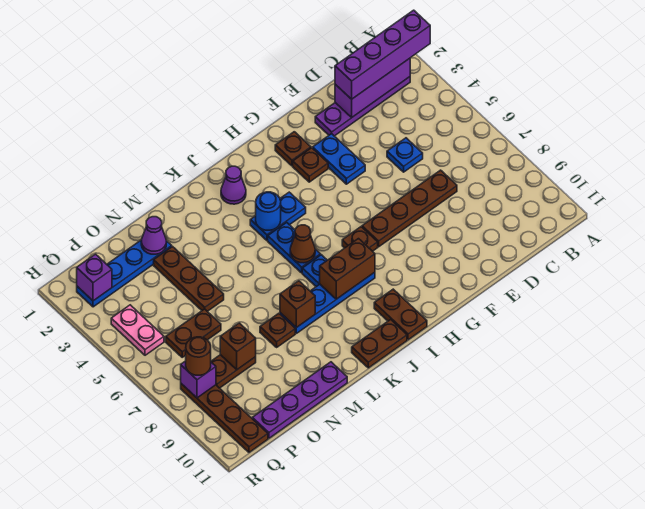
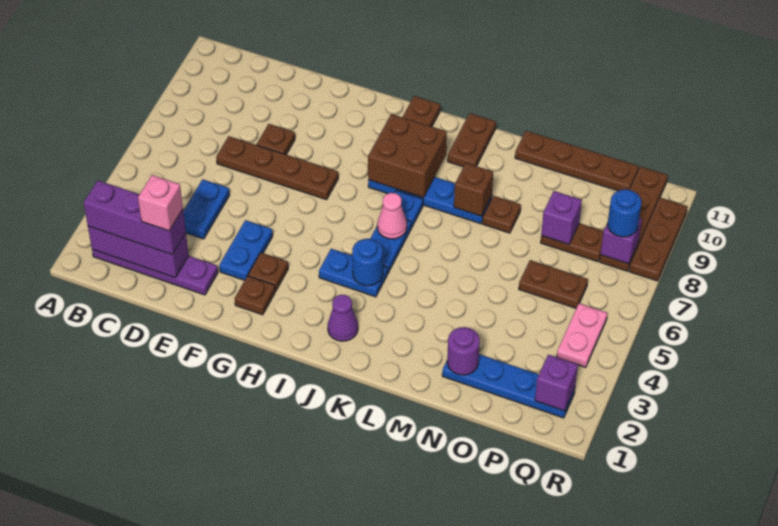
purple brick A2:D2 level 3 -> purple brick B2:D2 level 3
none -> pink brick D2 level 4
blue plate D5 level 1 -> blue plate D4:D5 level 1
brown plate H7 level 1 -> brown plate E8 level 1
brown brick I8:J8 level 2 -> brown brick I8:J9 level 2
brown cone J6 level 2 -> pink cone J6 level 2
brown plate J11:K11 level 1 -> brown plate K10:K11 level 1
purple plate M11:P11 level 1 -> brown plate M11:P11 level 1
purple cone N2 level 2 -> purple round brick N2 level 2
brown plate N3:N5 level 1 -> brown plate R8:R10 level 1
brown brick O8 level 2 -> purple brick O8 level 2
brown round brick Q8 level 3 -> blue round brick Q8 level 3

